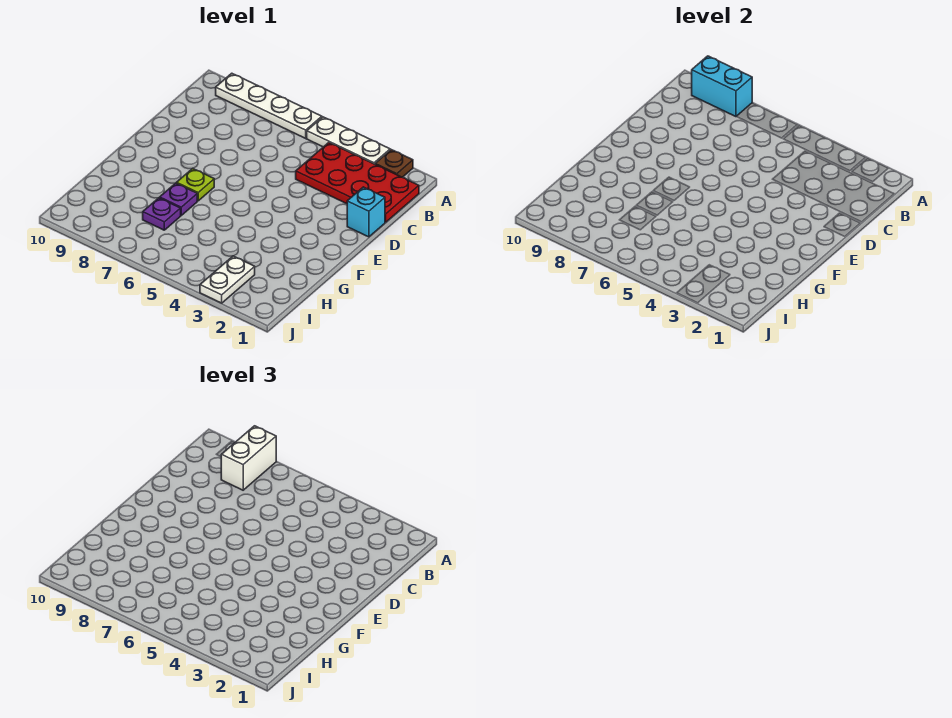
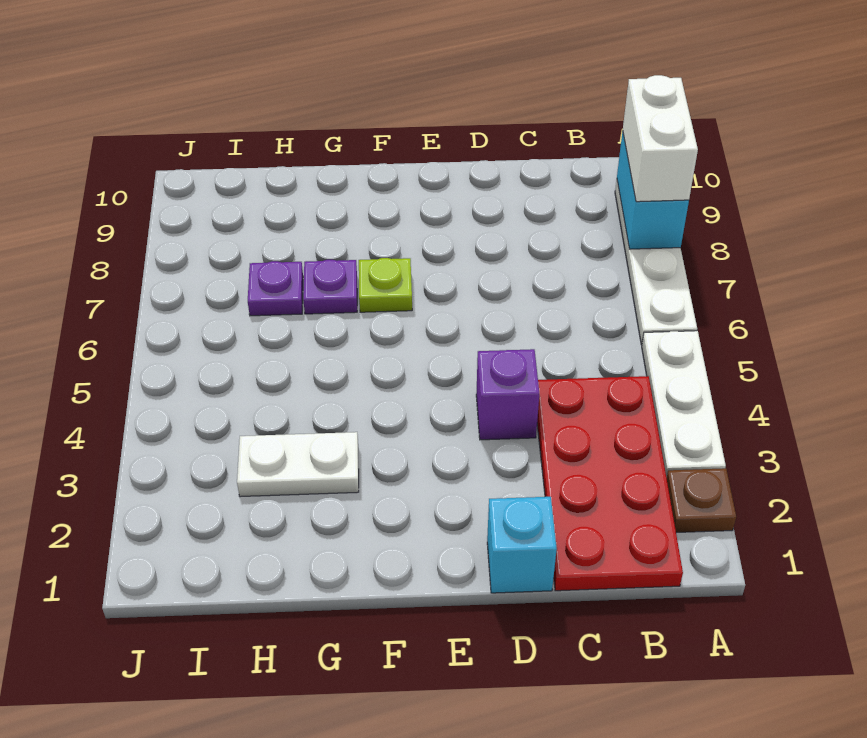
white brick A8:B8 level 3 -> white brick A8:A9 level 3
none -> purple brick D4 level 1
white plate I3:J3 level 1 -> white plate G3:H3 level 1

